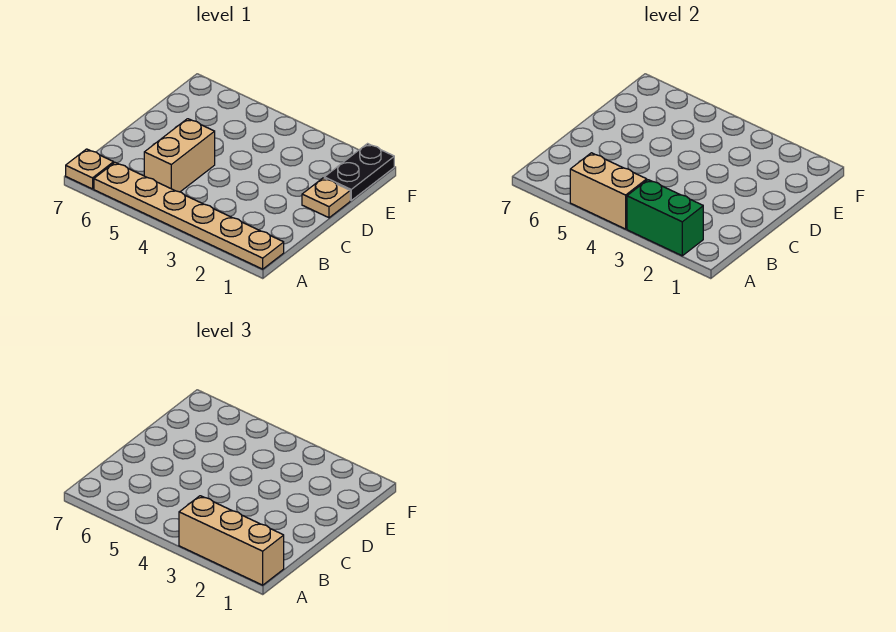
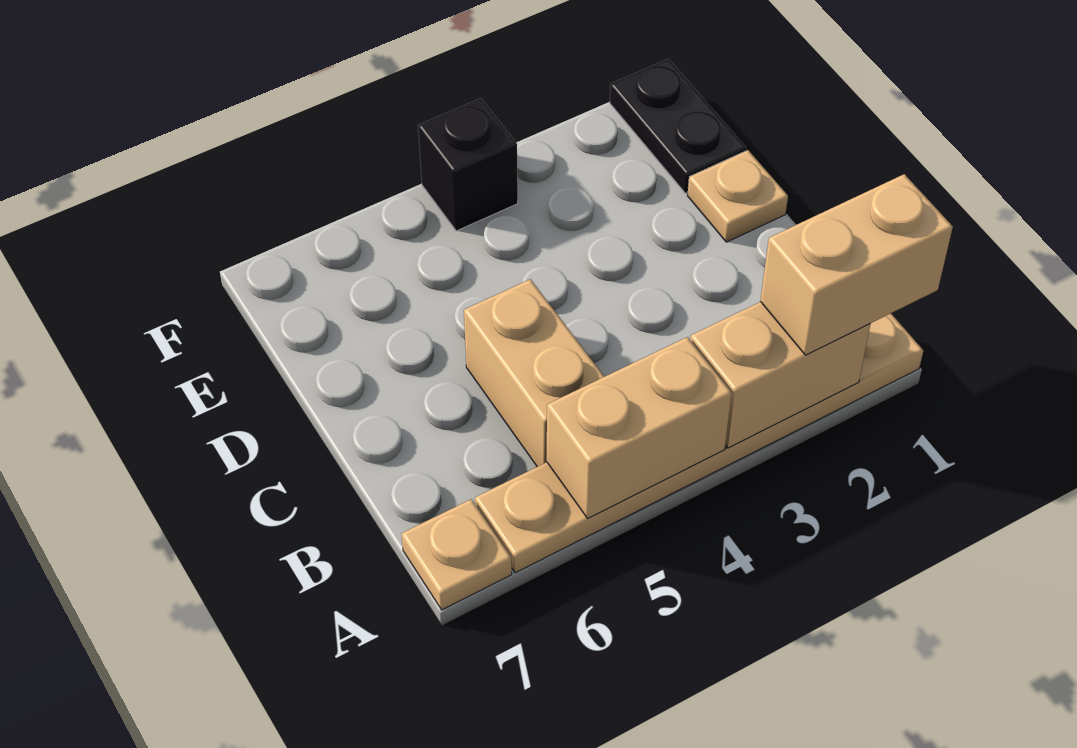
tan brick A1:A3 level 3 -> tan brick A1:A2 level 3
green brick A2:A3 level 2 -> tan brick A2:A3 level 2
none -> black brick F4 level 1

